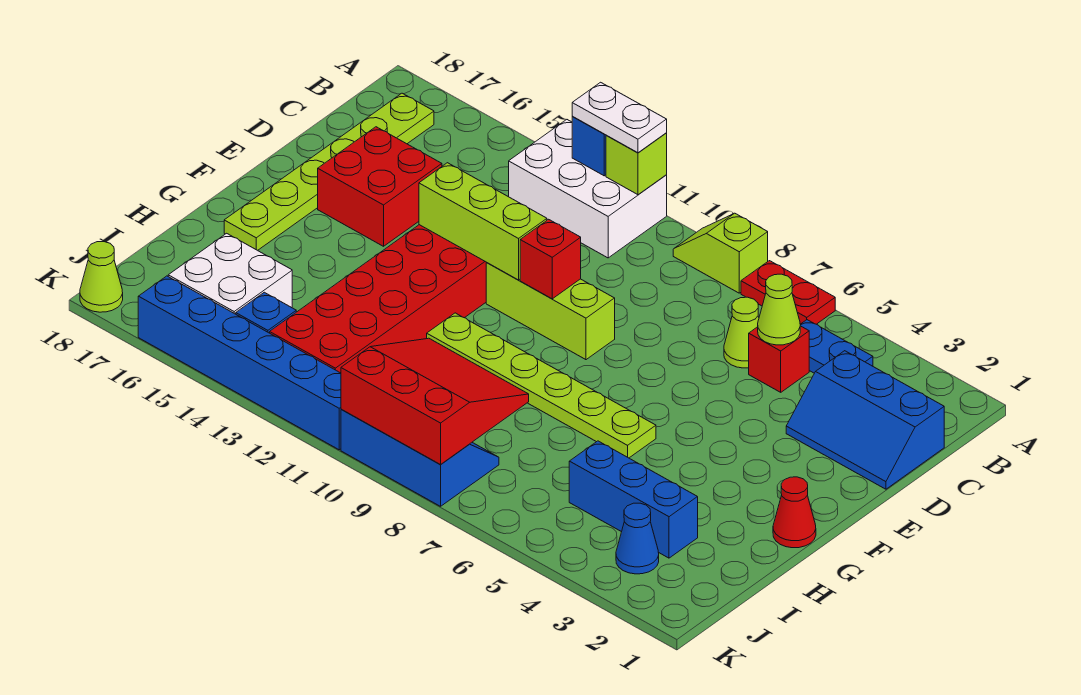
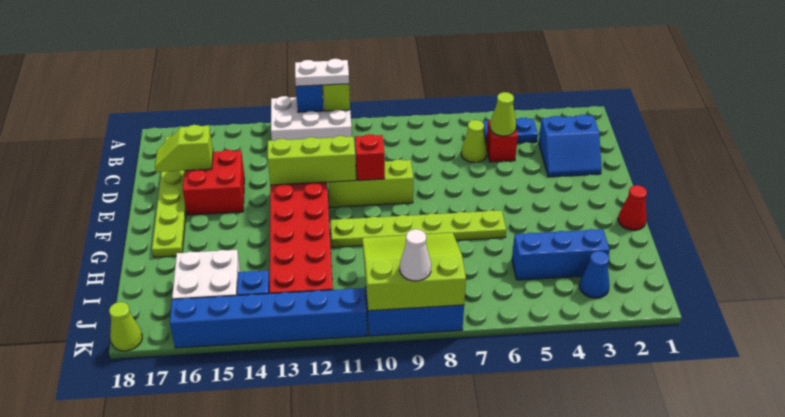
red plate A6:A7 level 1 -> none
lime slope A8:A9 level 1 top 8 -> lime slope D16:D17 level 2 top 16
blue slope C1:D3 level 1 top C -> blue slope C2:D3 level 1 top C
red slope I8:K10 level 2 top K -> lime slope I8:K10 level 2 top K
none -> white cone K9 level 3

